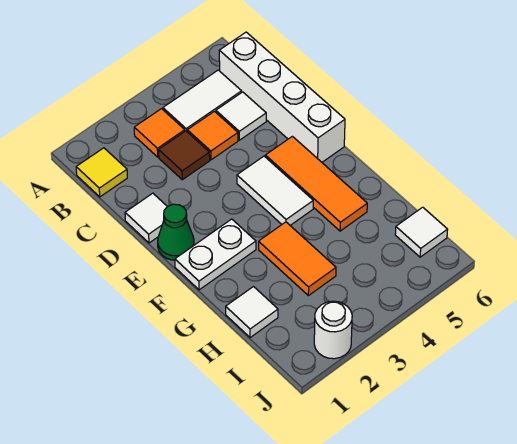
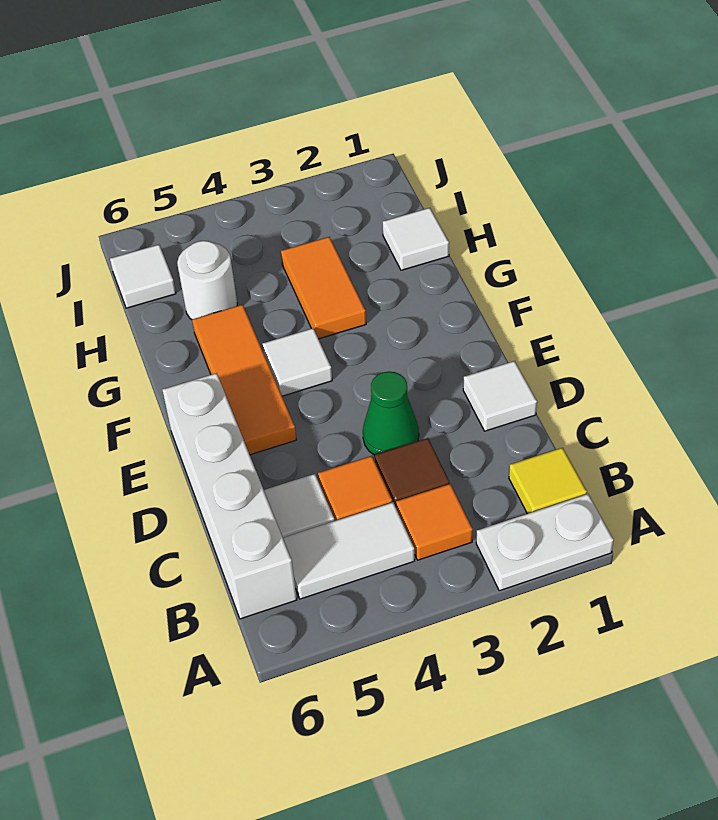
green cone E1 level 1 -> green cone D3 level 1
white tile E4:F4 level 1 -> white tile F4 level 1
white plate F1:F2 level 1 -> white plate A1:A2 level 1
white round brick J2 level 1 -> white round brick H5 level 1

